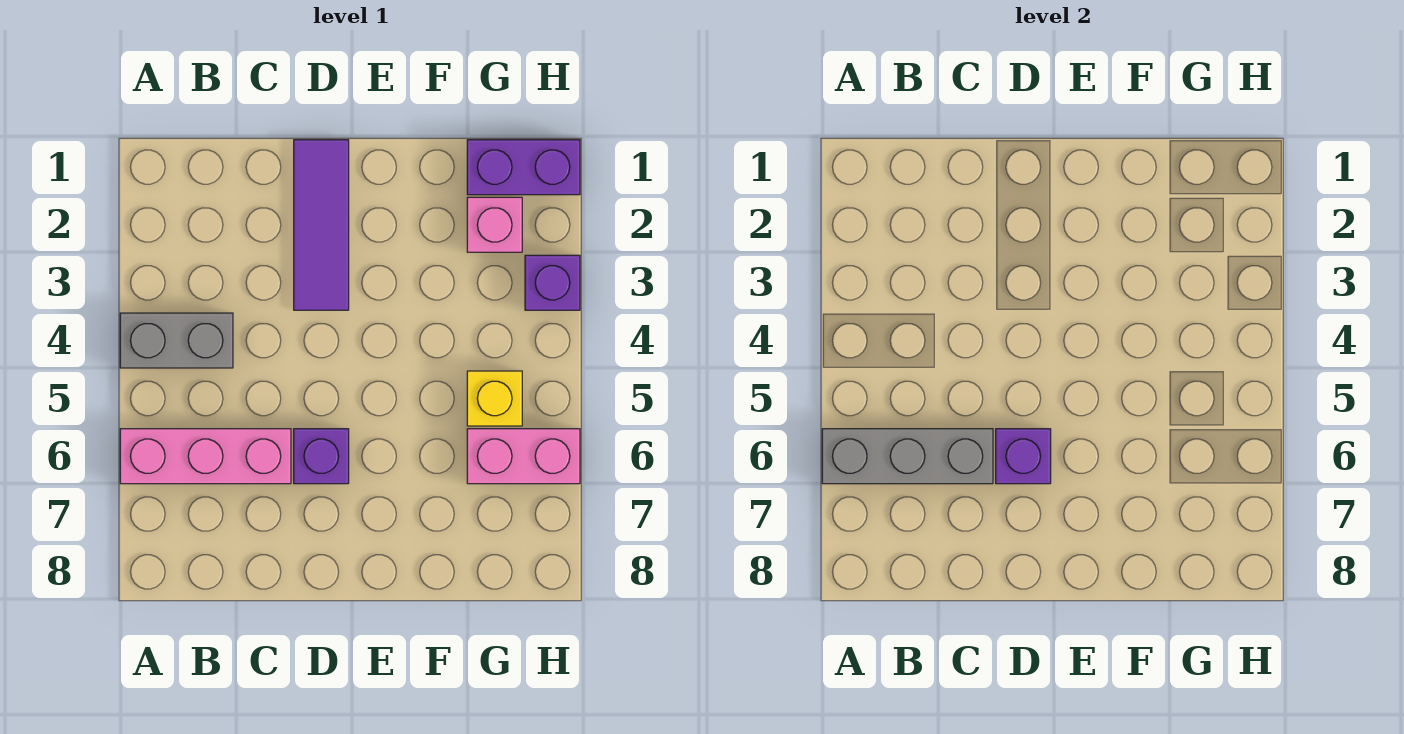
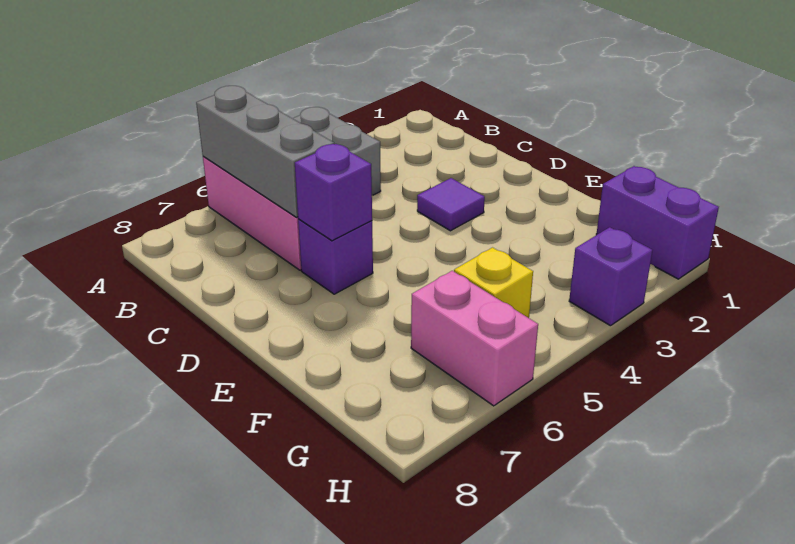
purple tile D1:D3 level 1 -> purple tile D3 level 1
pink brick G2 level 1 -> none

